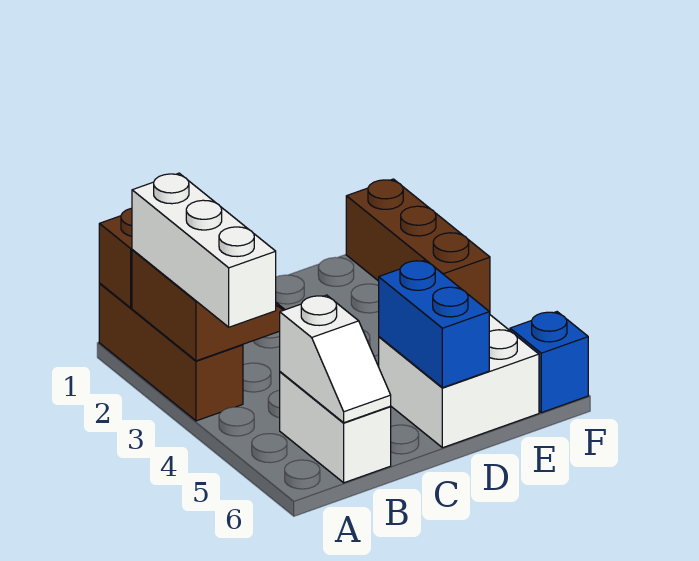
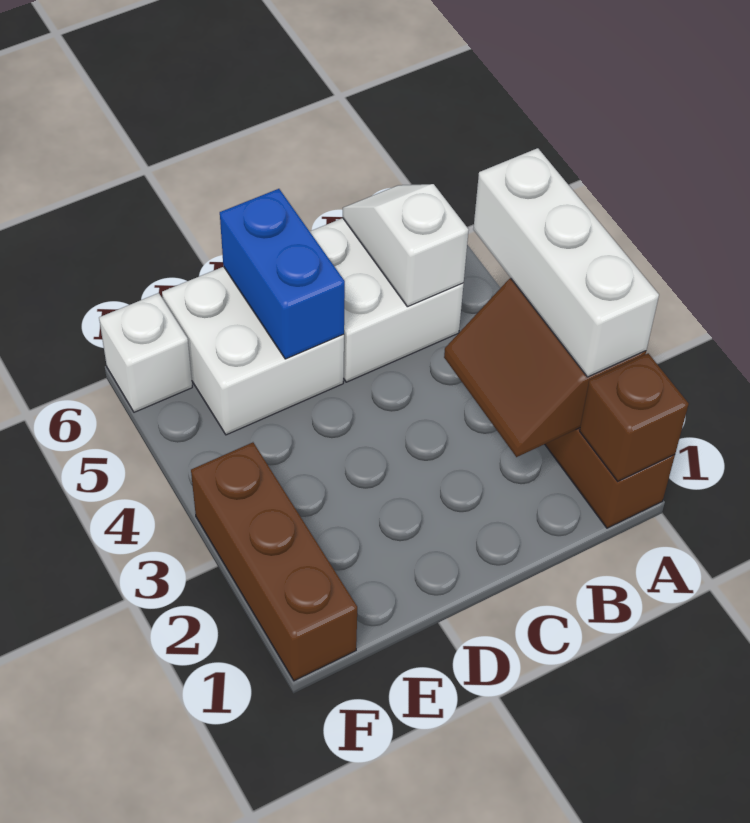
white brick B5:B6 level 1 -> white brick B5:C6 level 1
blue brick F6 level 1 -> white brick F6 level 1

